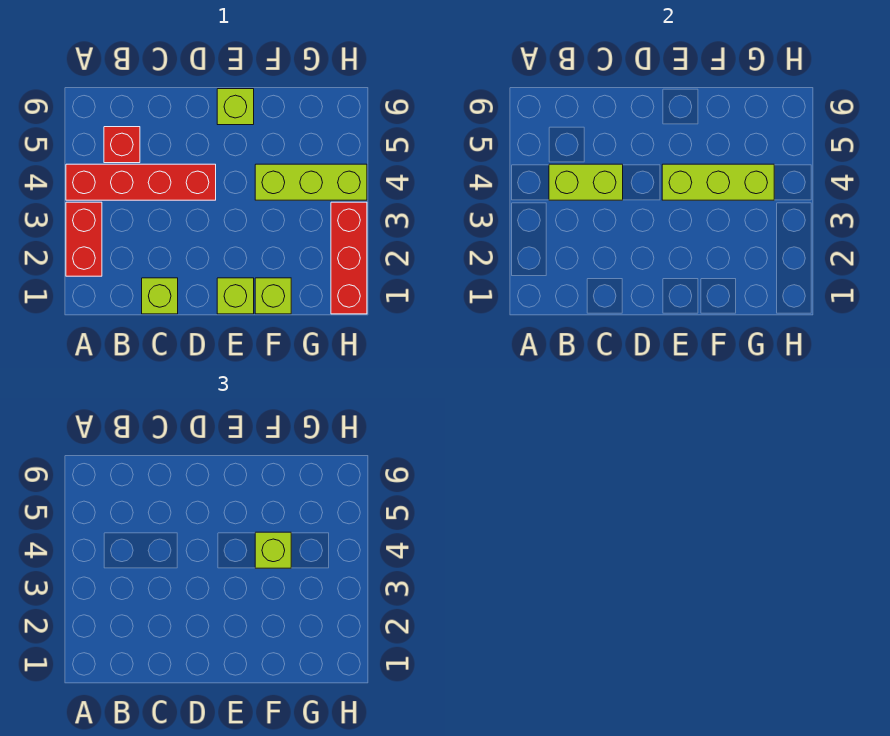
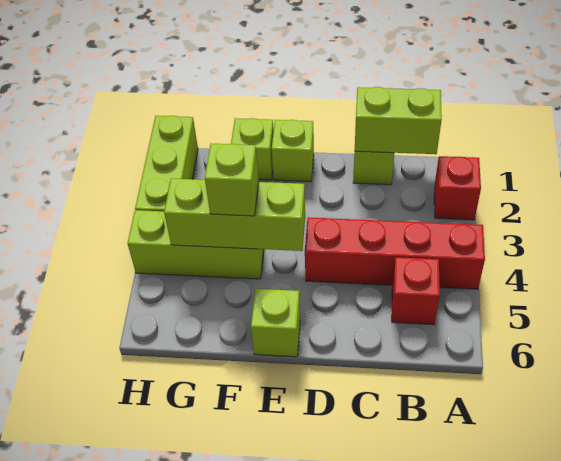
red brick A2:A3 level 1 -> red brick A2 level 1
lime brick B4:C4 level 2 -> lime brick B1:C1 level 2
red brick H1:H3 level 1 -> lime brick H1:H3 level 1

